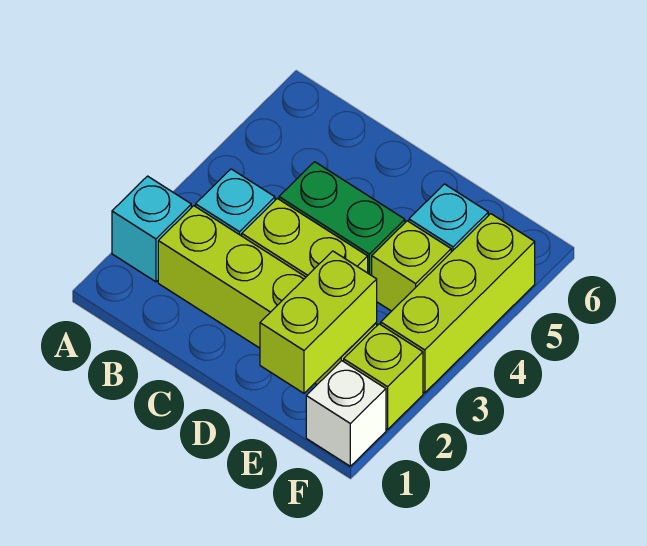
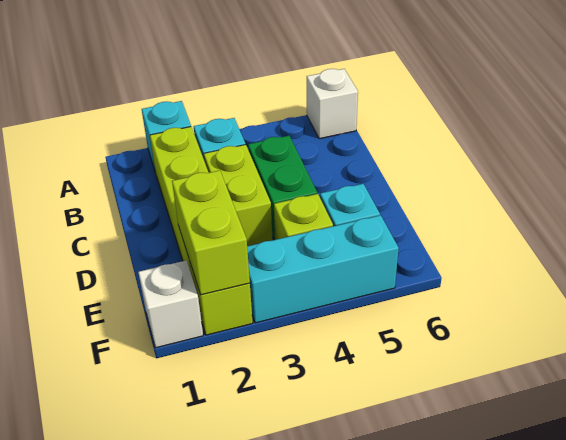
none -> white brick A6 level 1
lime brick E1:E2 level 2 -> lime brick E2:F2 level 2
lime brick F3:F5 level 1 -> cyan brick F3:F5 level 1

